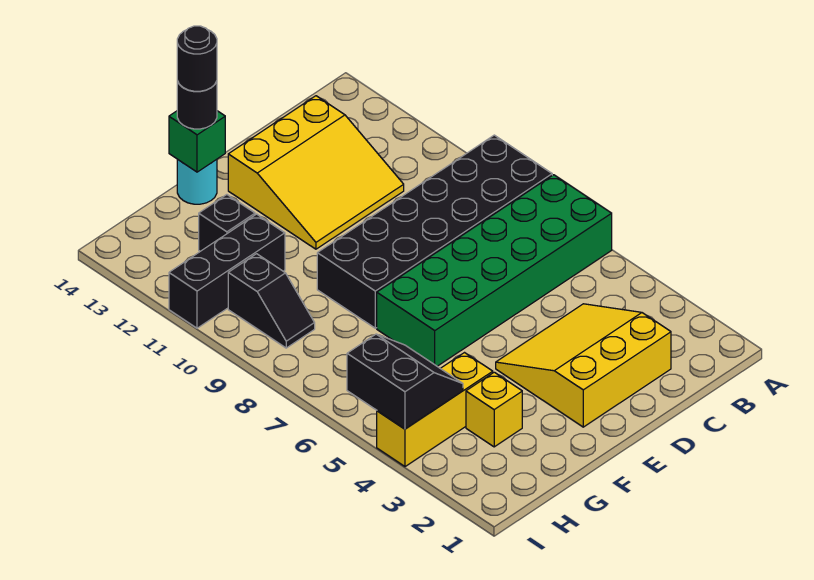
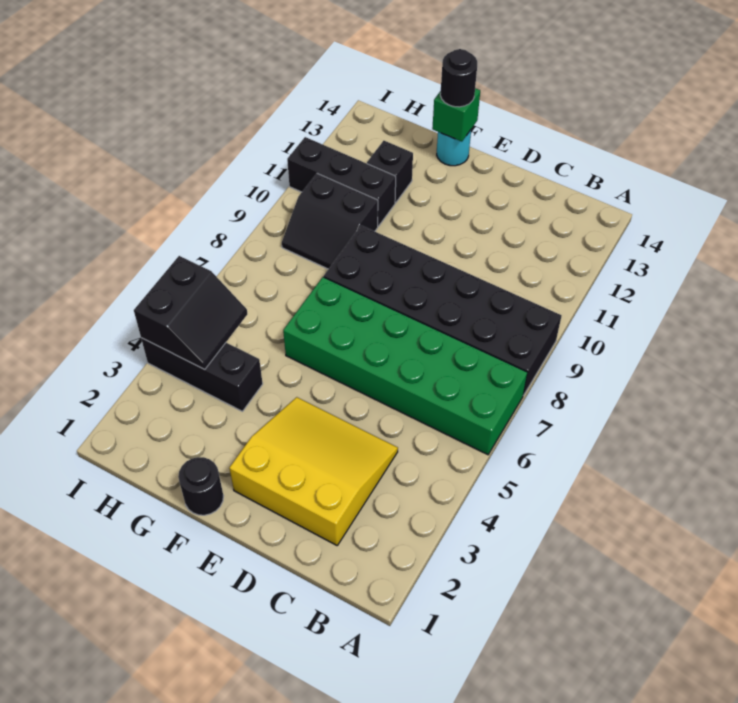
yellow slope C11:E13 level 1 top 13 -> none
black round brick F14 level 4 -> black round brick F1 level 1
yellow brick G3 level 1 -> none
yellow brick G4:I4 level 1 -> black brick G4:I4 level 1
black slope H9:H10 level 1 top 10 -> black slope G9:H10 level 1 top 10

